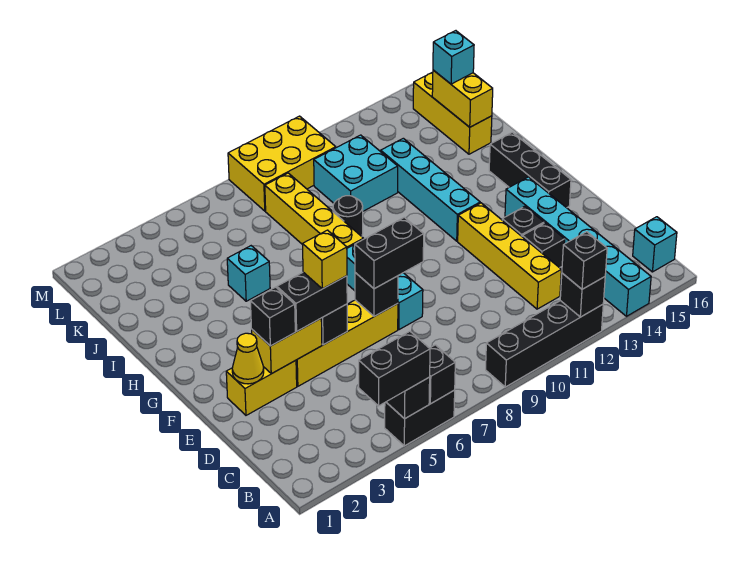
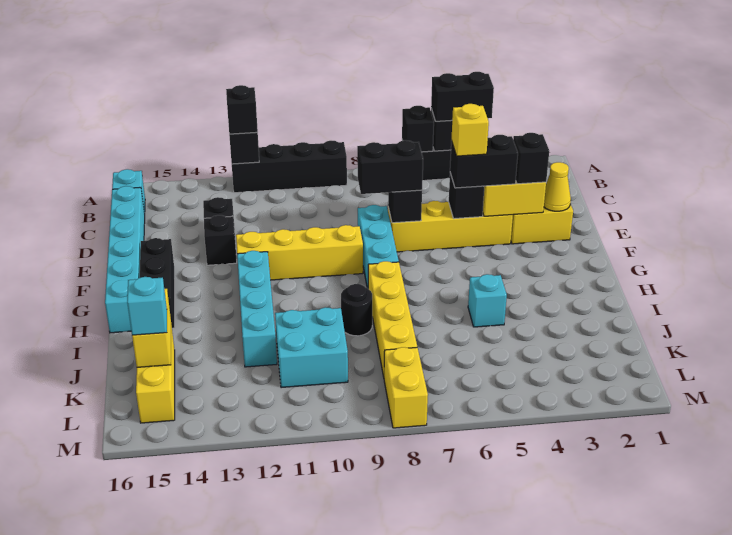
cyan brick A14:F14 level 1 -> cyan brick C16:H16 level 1
yellow brick C12:F12 level 1 -> yellow brick F9:F12 level 1
yellow brick L8:M10 level 1 -> yellow brick L8:M8 level 1

